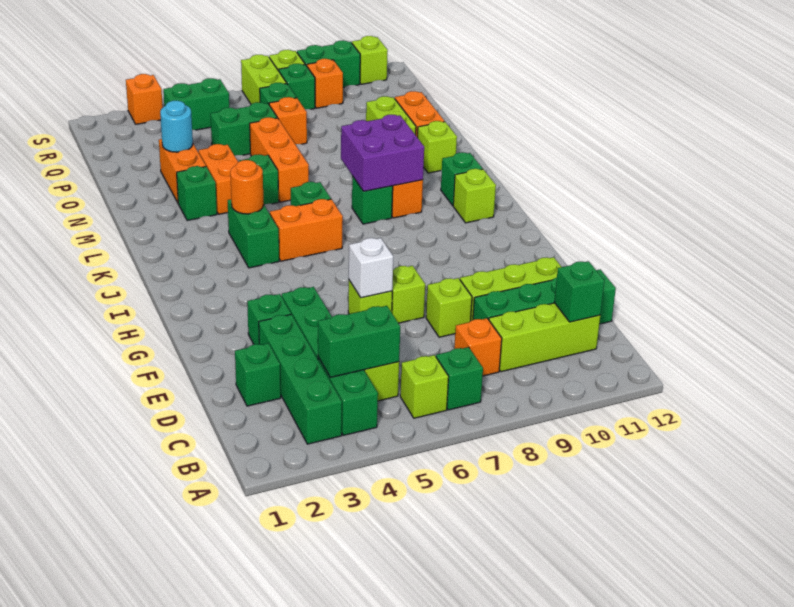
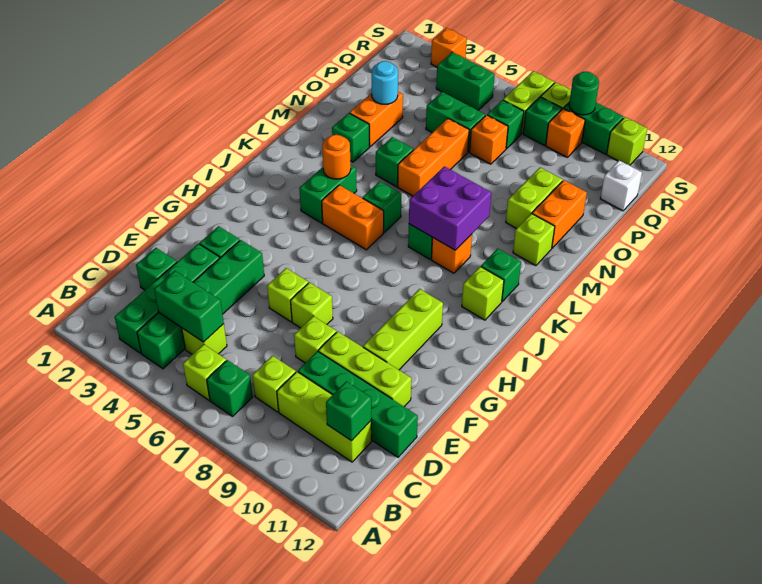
orange brick C8 level 1 -> lime brick C8 level 1
white brick F6 level 2 -> white brick Q12 level 1
none -> lime brick F10:H10 level 1
orange brick M4:N4 level 1 -> none
none -> green round brick S9 level 2

